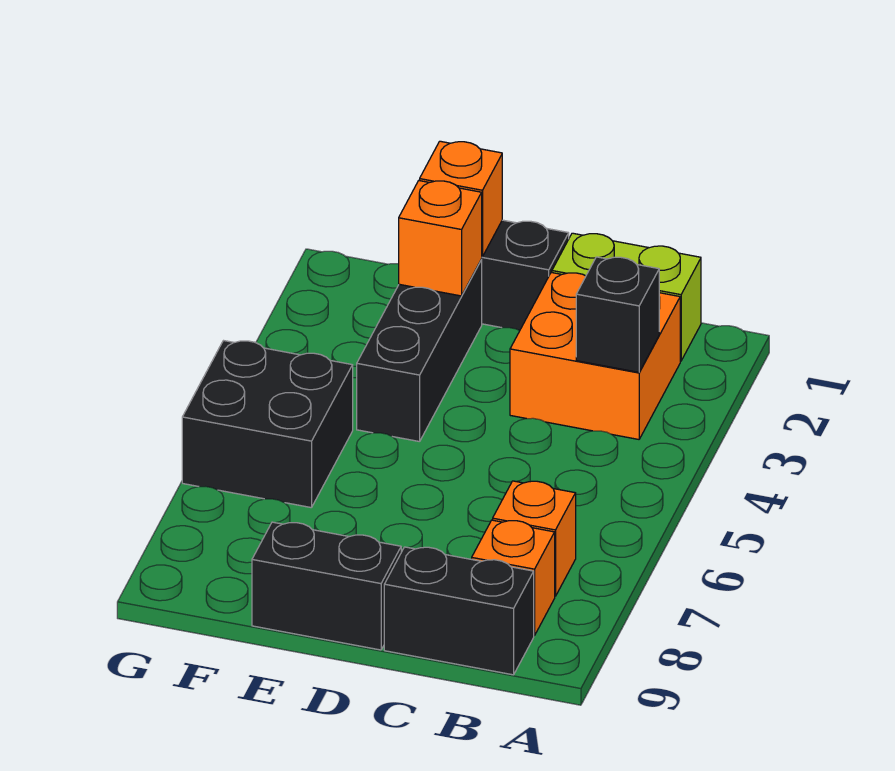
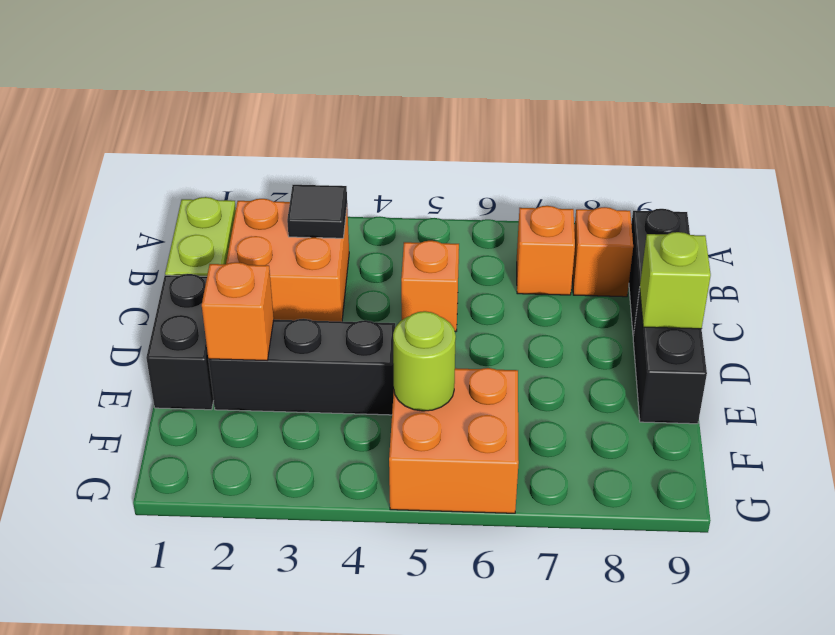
black brick B3 level 2 -> black tile B3 level 2
none -> lime brick D9 level 2
orange brick E1 level 2 -> orange brick C5 level 1
black brick F5:G6 level 1 -> orange brick F5:G6 level 1
none -> lime round brick F5 level 2

